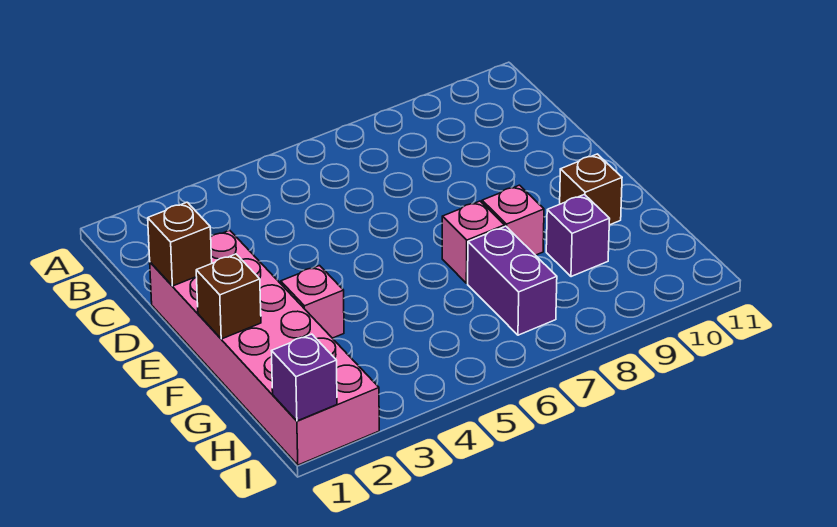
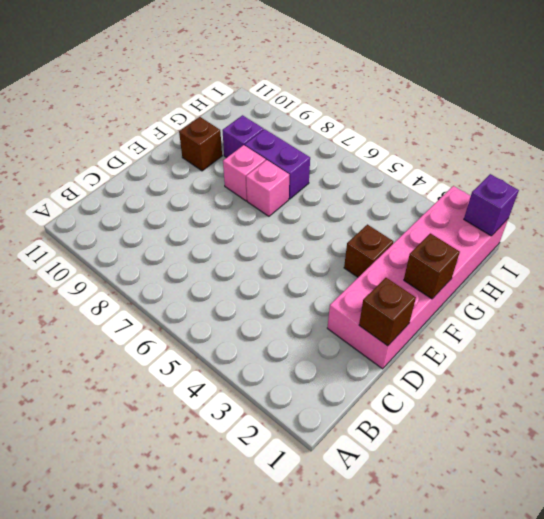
pink brick F3 level 1 -> brown brick F3 level 1
purple brick G7:H7 level 1 -> purple brick G7:G8 level 1

